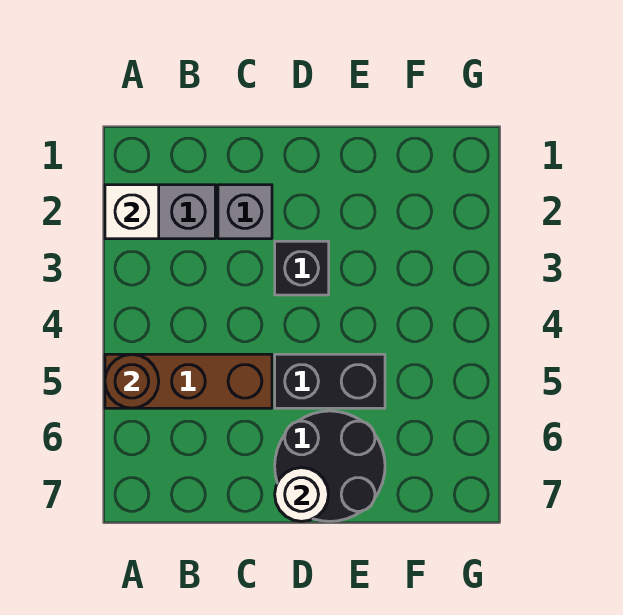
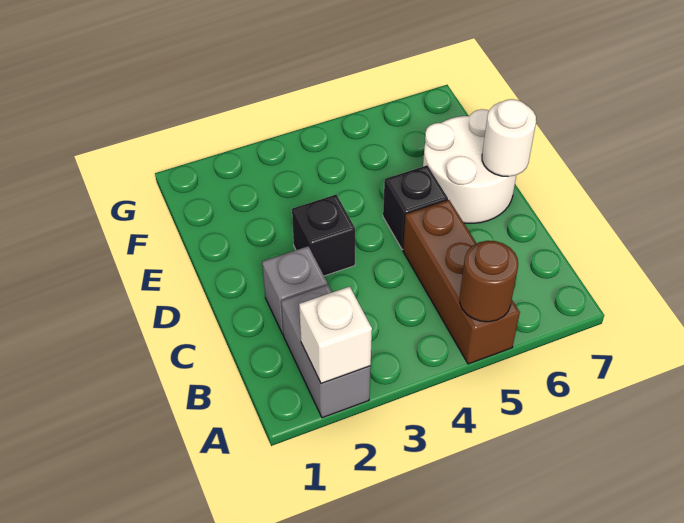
black brick D5:E5 level 1 -> black brick D5 level 1
black round brick D6:E7 level 1 -> white round brick D6:E7 level 1

